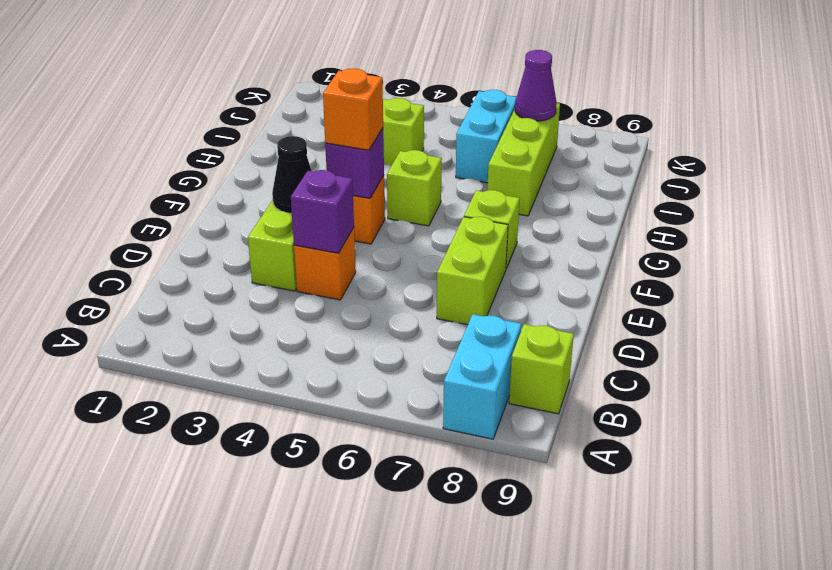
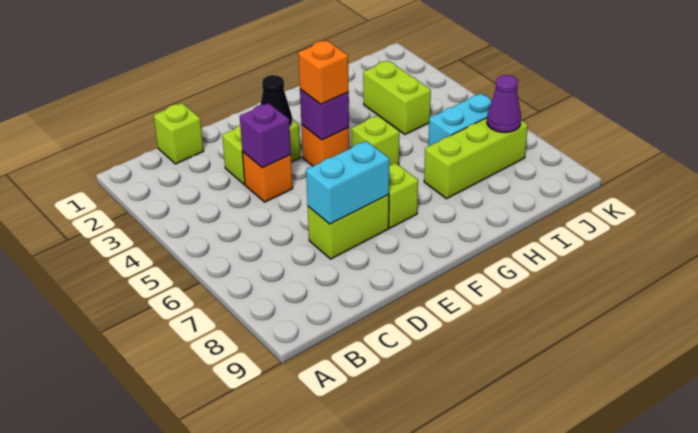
cyan brick A8:B8 level 1 -> cyan brick D7:E7 level 2
lime brick B9 level 1 -> lime brick C1 level 1

